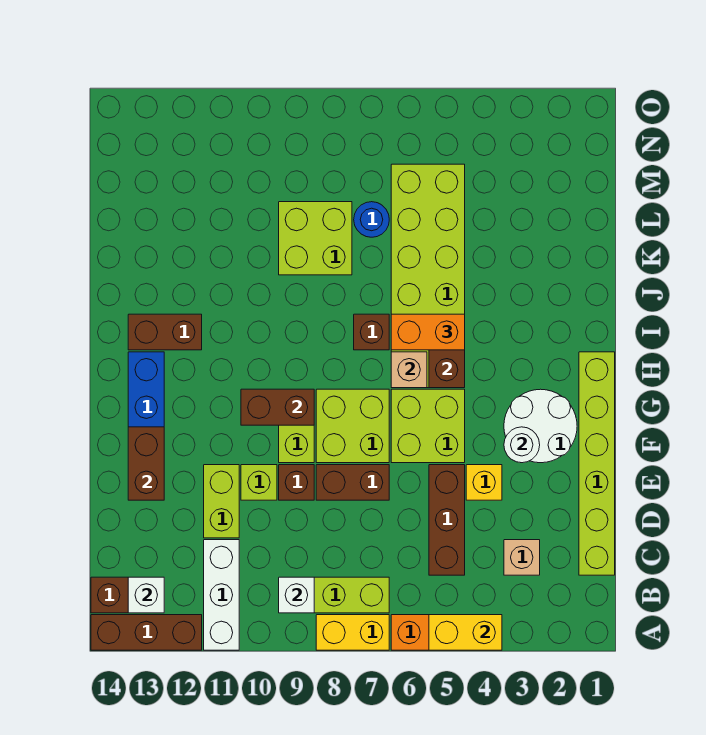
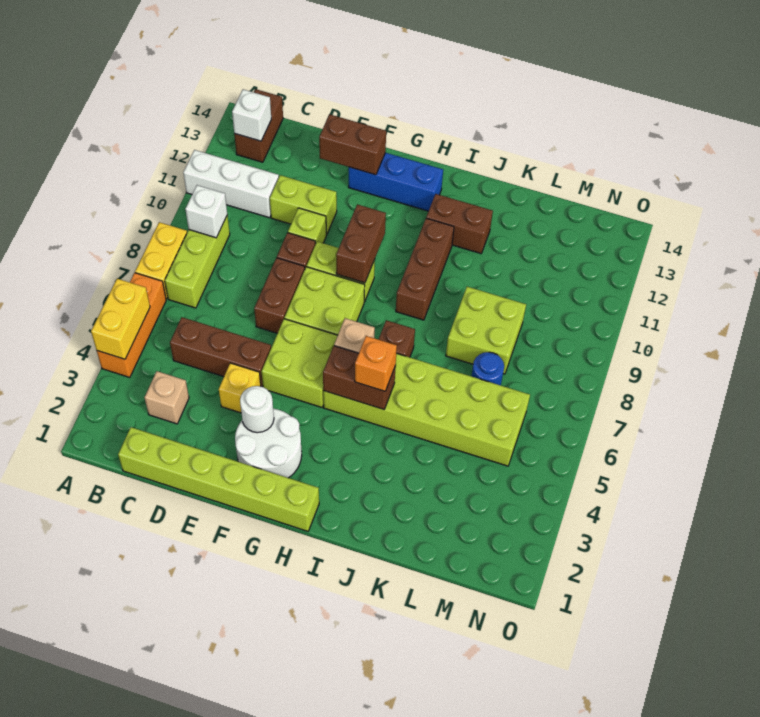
brown brick A12:A14 level 1 -> brown brick I9:I11 level 1
orange brick I5:I6 level 3 -> orange brick I5 level 3
brown brick I12:I13 level 1 -> brown brick I12:J12 level 1

